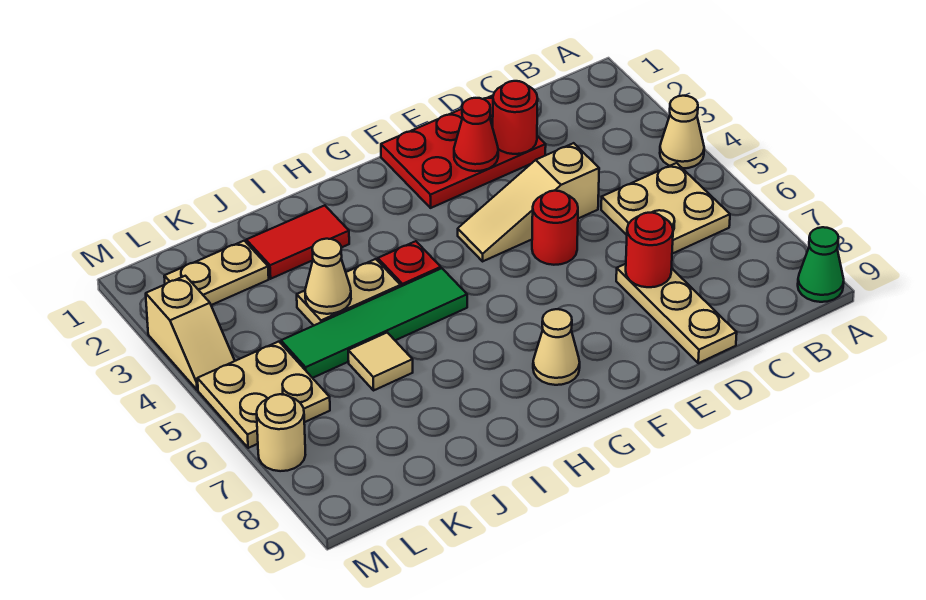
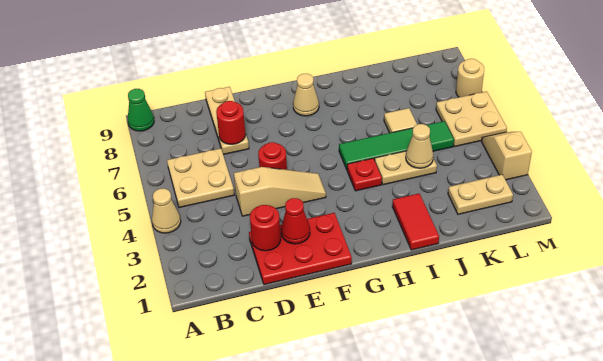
red tile I2:J2 level 1 -> red tile I1:I2 level 1

